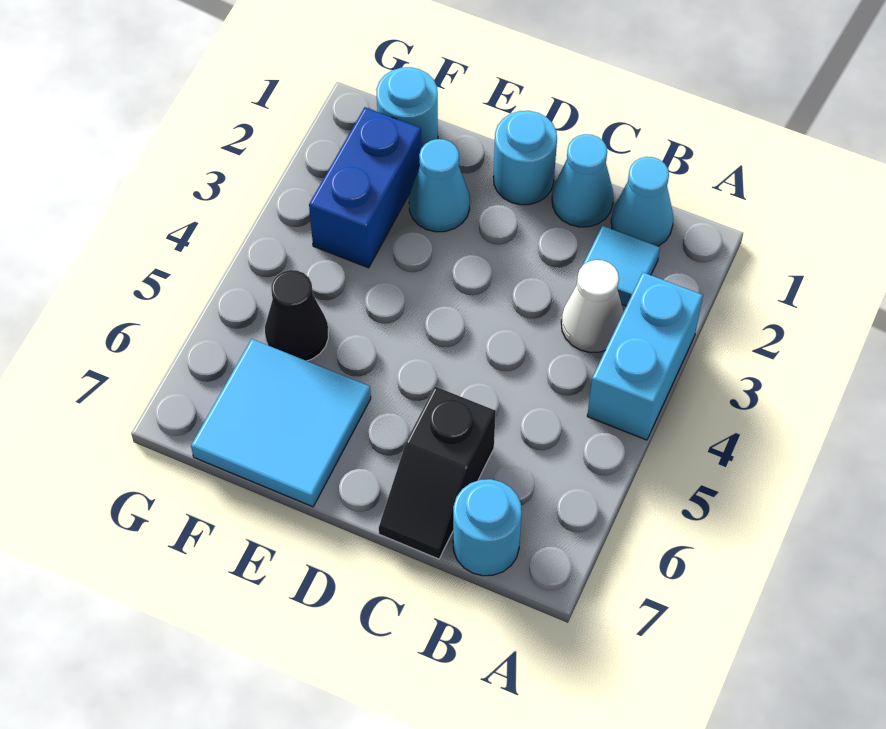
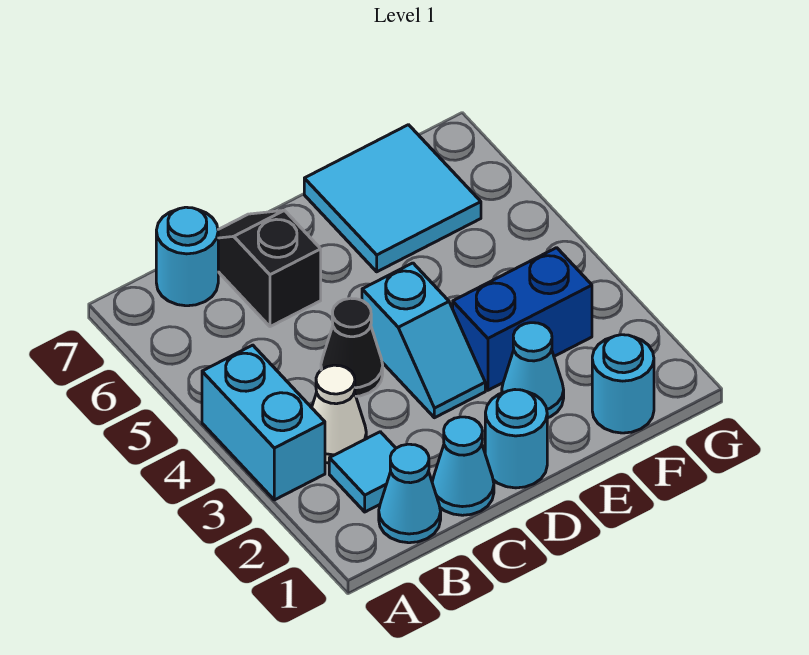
none -> cyan slope D3:D4 level 1 top 4
blue brick F2:F3 level 1 -> blue brick E3:F3 level 1
black cone F5 level 1 -> black cone C4 level 1

